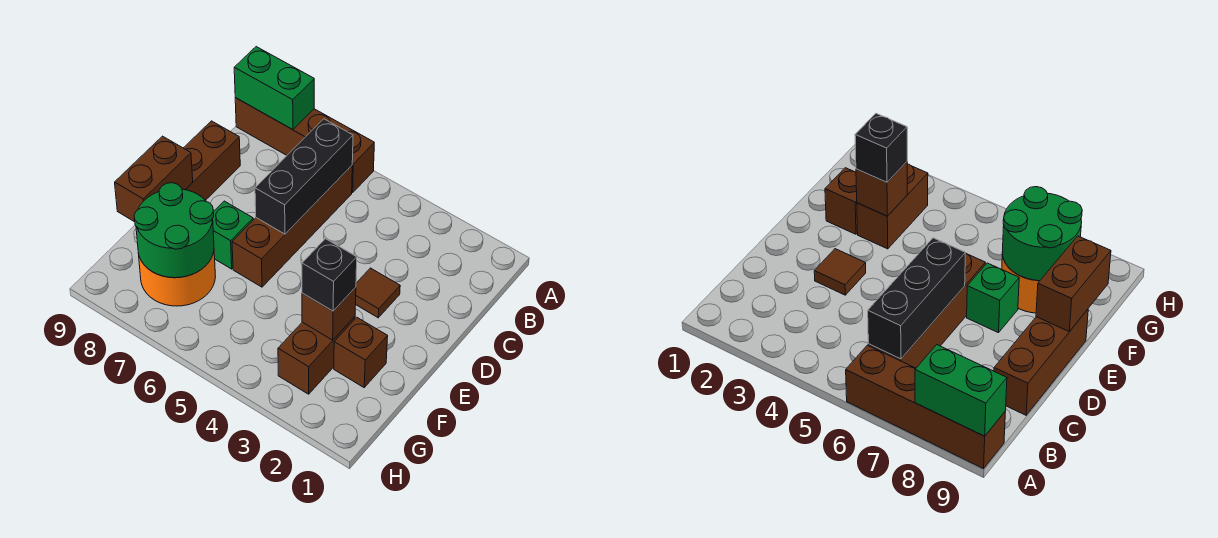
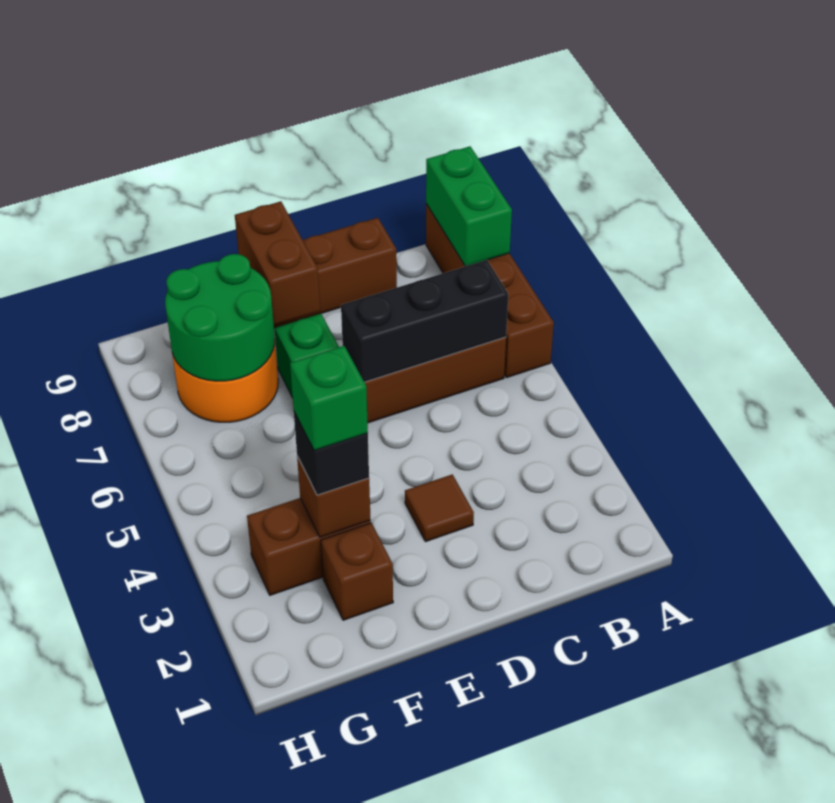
brown brick E9:F9 level 2 -> brown brick E8:E9 level 2
none -> green brick F3 level 4

